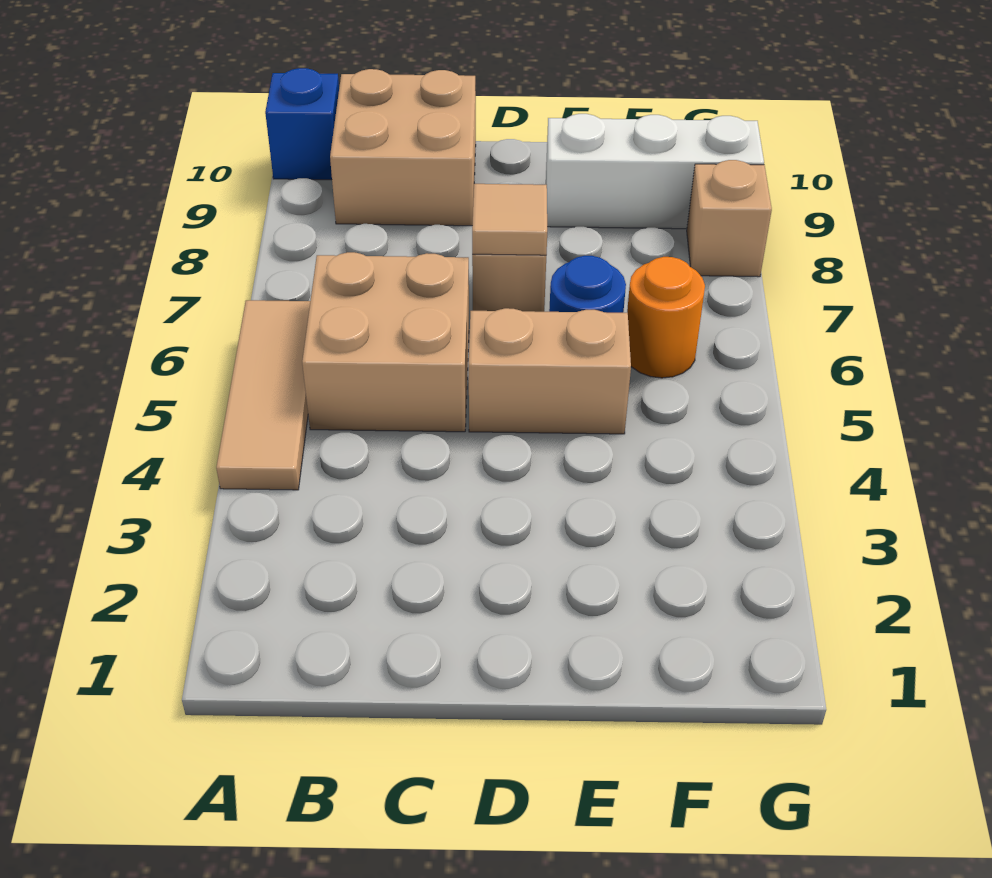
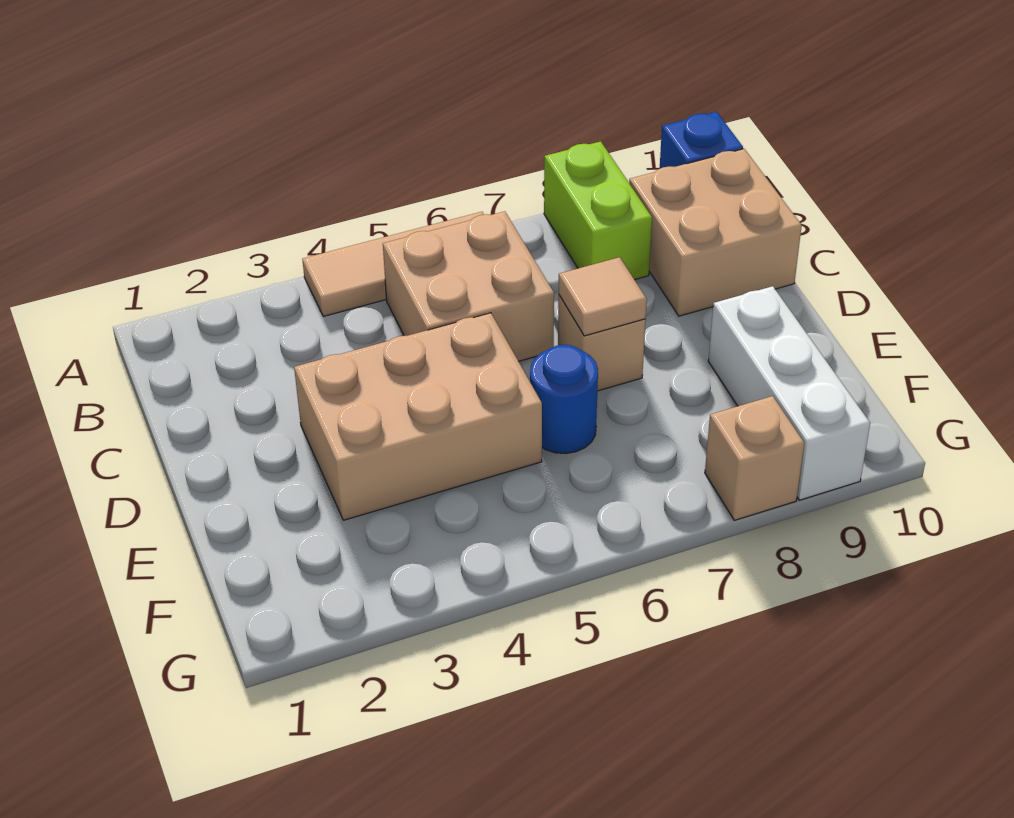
none -> lime brick A8:B8 level 1
tan brick D5:E5 level 1 -> tan brick D3:E5 level 1
orange round brick F6 level 1 -> none

